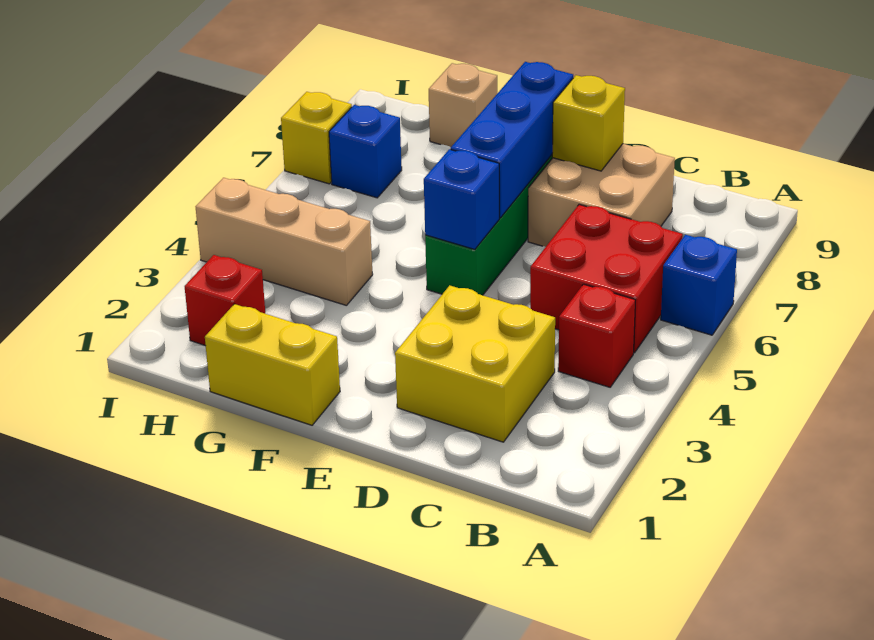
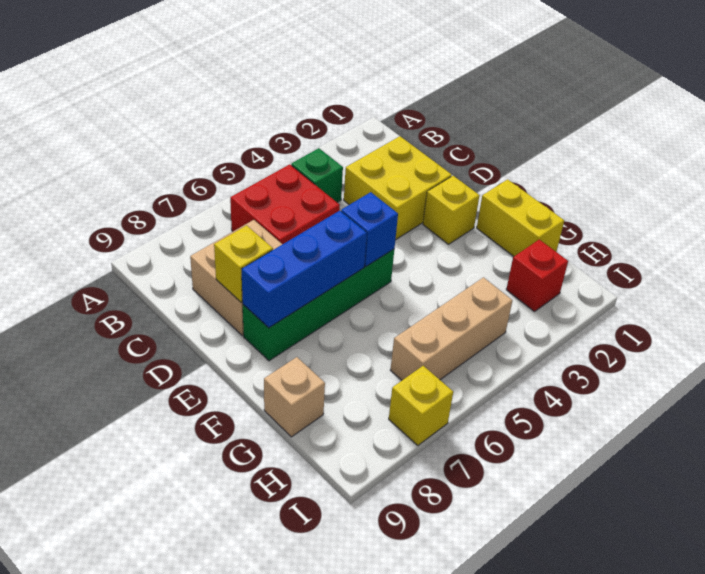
blue brick A6 level 1 -> none
red brick B4 level 1 -> green brick B4 level 1
none -> yellow brick E2 level 1
tan brick G4:I4 level 1 -> tan brick H4:H6 level 1
blue brick H7 level 1 -> none

